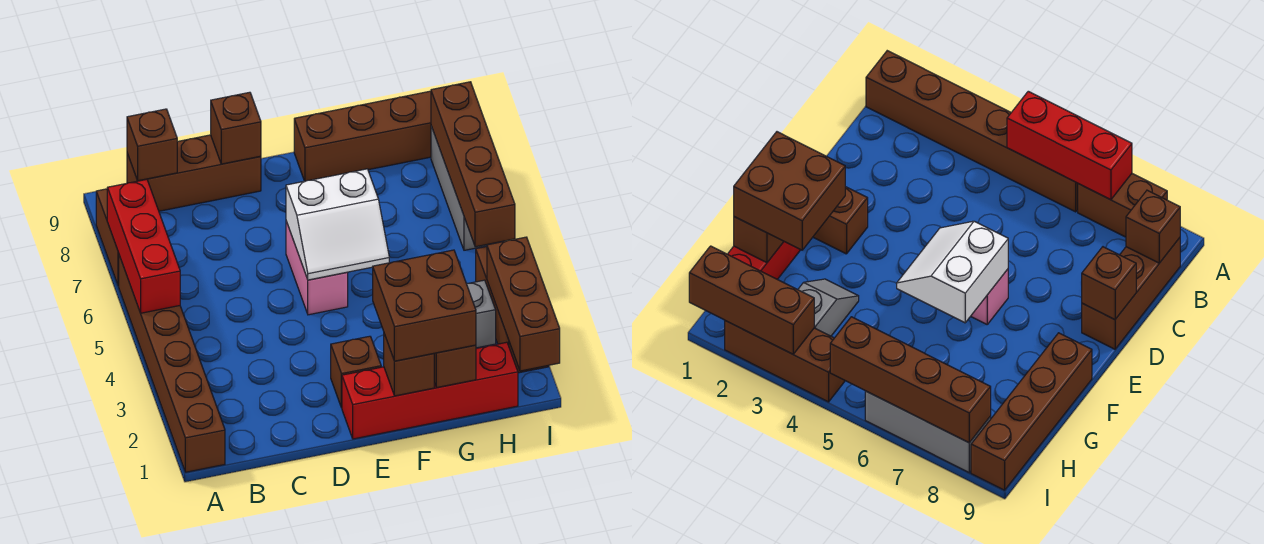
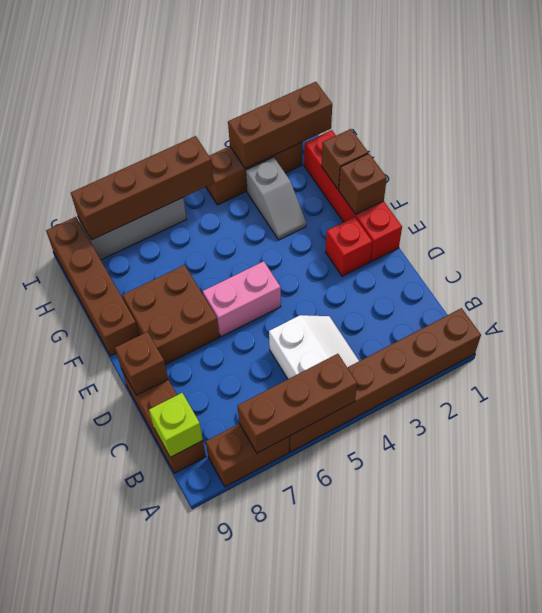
red brick A5:A7 level 2 -> brown brick A5:A7 level 2
brown brick B9 level 2 -> lime brick B9 level 2
brown brick E2 level 1 -> red brick E2 level 1
white slope E5:F6 level 2 top 6 -> white slope B4:C5 level 1 top 5
brown brick F1:G2 level 3 -> brown brick E7:F8 level 1

